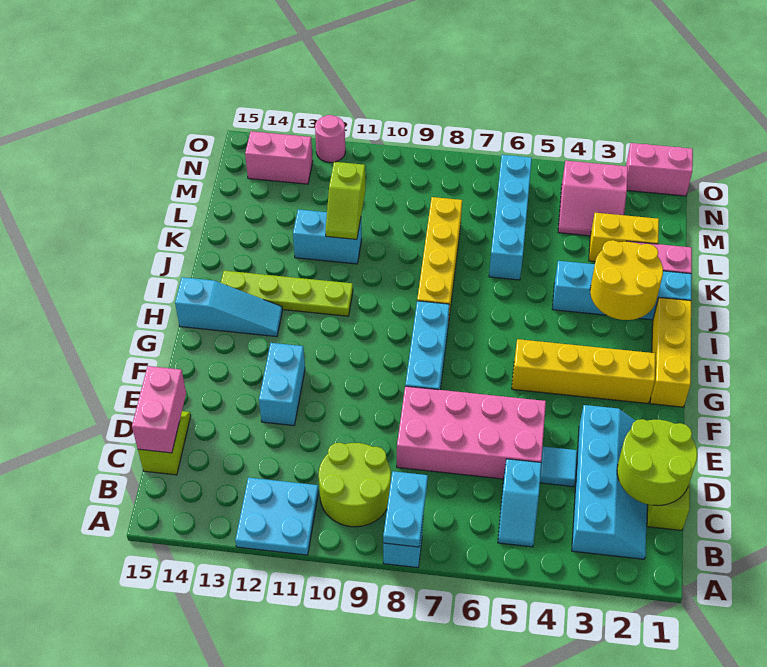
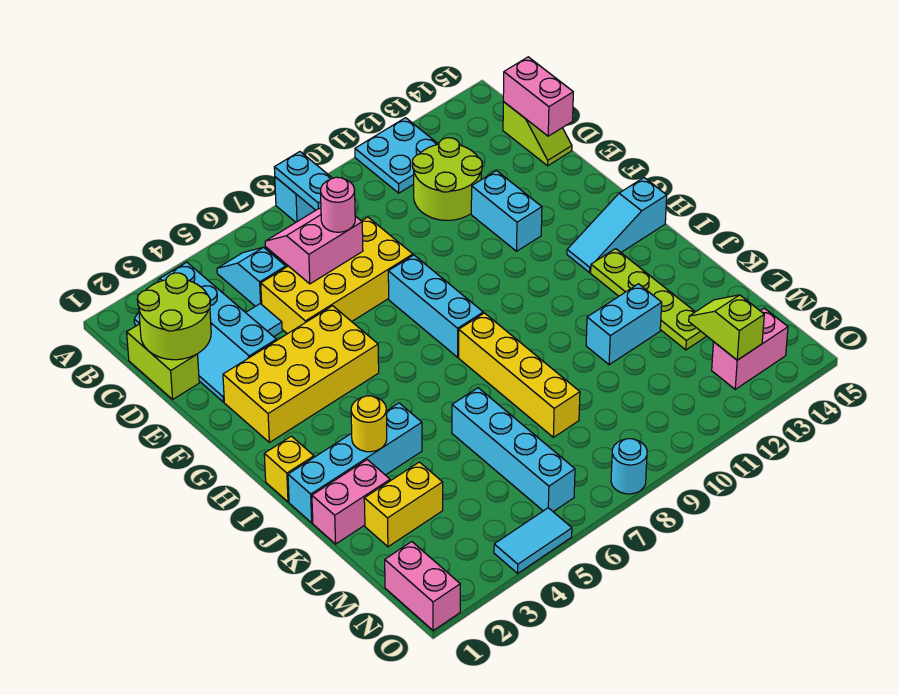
lime round brick B9:C10 level 1 -> lime round brick C11:D12 level 1
pink brick D5:E8 level 1 -> yellow brick D5:E8 level 1
yellow brick G1:I1 level 1 -> yellow brick I1 level 1
yellow brick G2:G5 level 1 -> yellow brick F2:G5 level 1
yellow round brick I2:J3 level 2 -> yellow round brick J3 level 2
lime plate I11:I14 level 1 -> lime plate I13:L13 level 1
lime slope K11:L11 level 2 top L -> lime slope M13:N13 level 2 top N
pink slope M3:N4 level 1 top N -> pink slope C6:D7 level 2 top D
pink brick O1:O2 level 1 -> pink brick N1:O1 level 1
none -> cyan tile O4:O5 level 1
none -> cyan round brick O8 level 1
pink round brick O12 level 1 -> pink round brick D7 level 3

